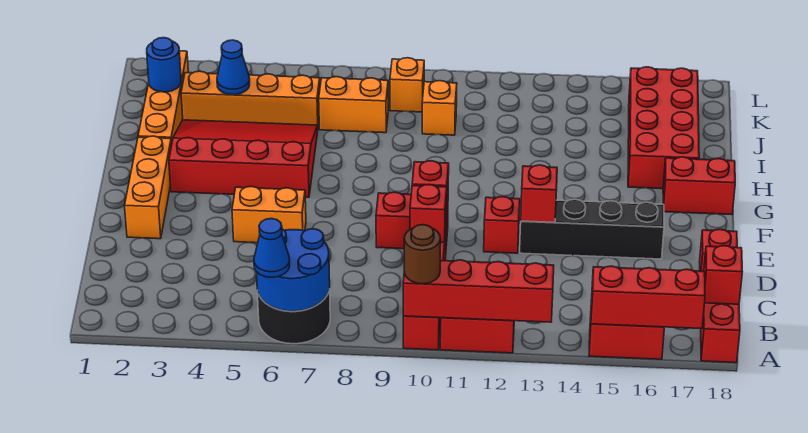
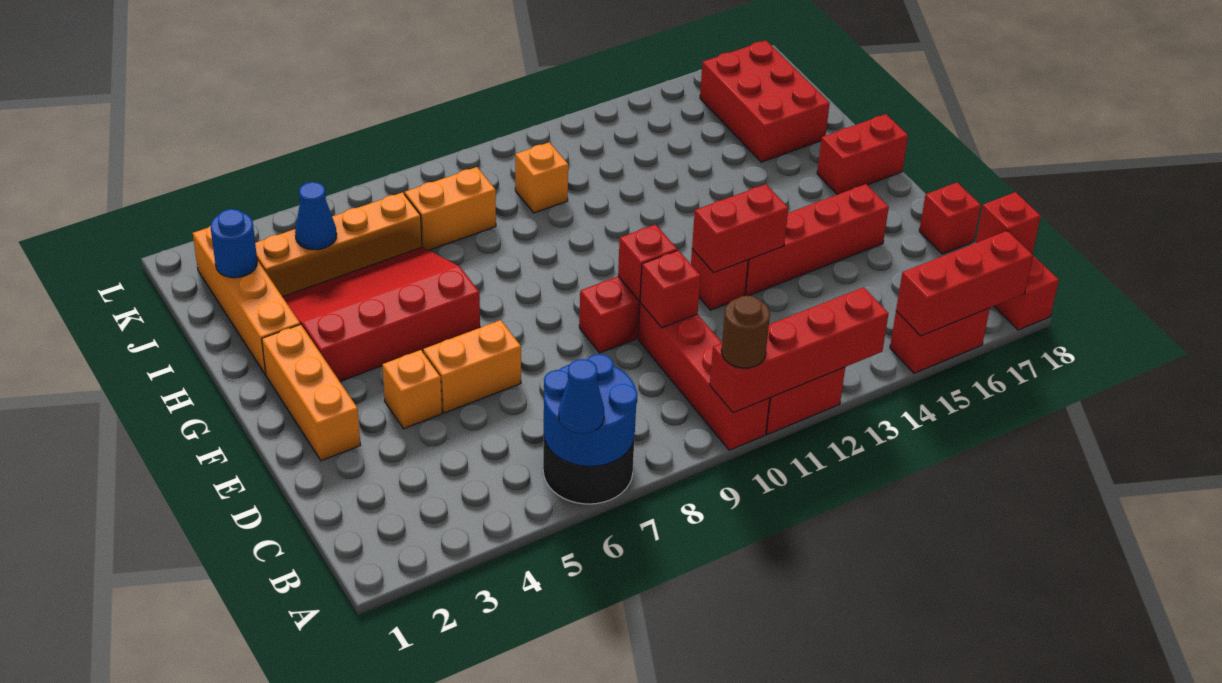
black brick E13:E16 level 1 -> red brick E13:E16 level 1
red brick E13 level 2 -> red brick E12:E13 level 2
red brick H16:K17 level 1 -> red brick I16:K17 level 1
orange brick K9 level 1 -> orange brick E4 level 1

